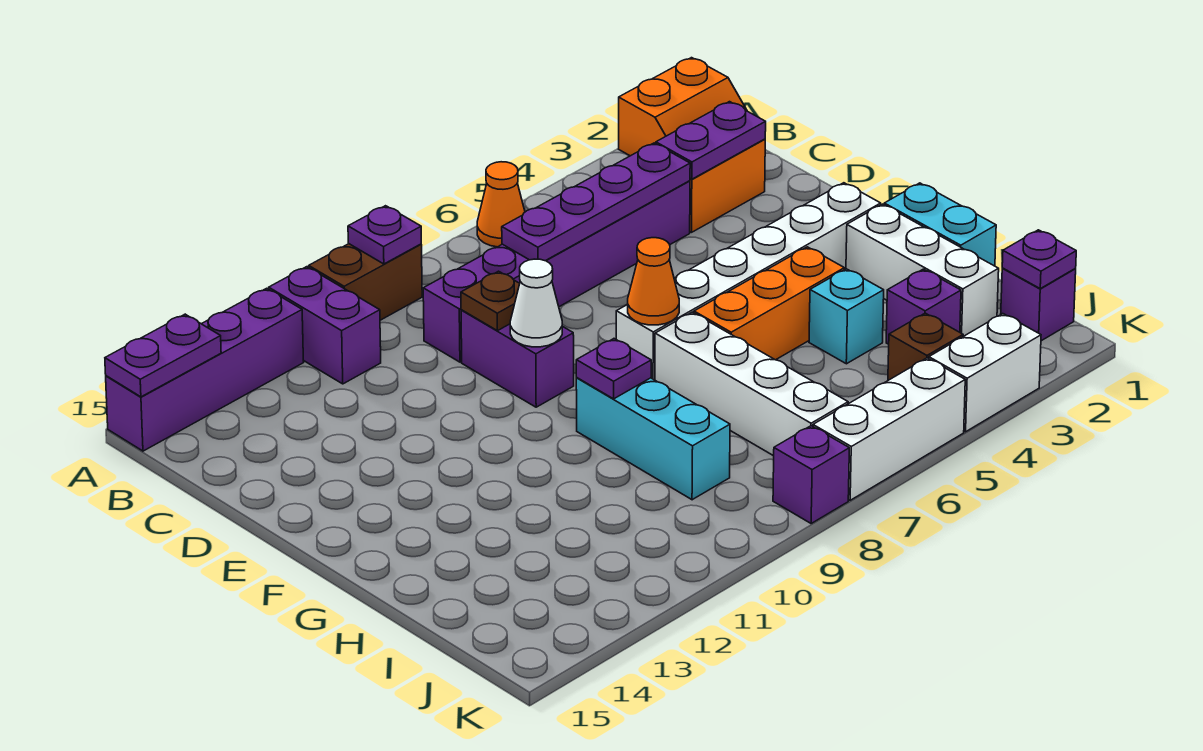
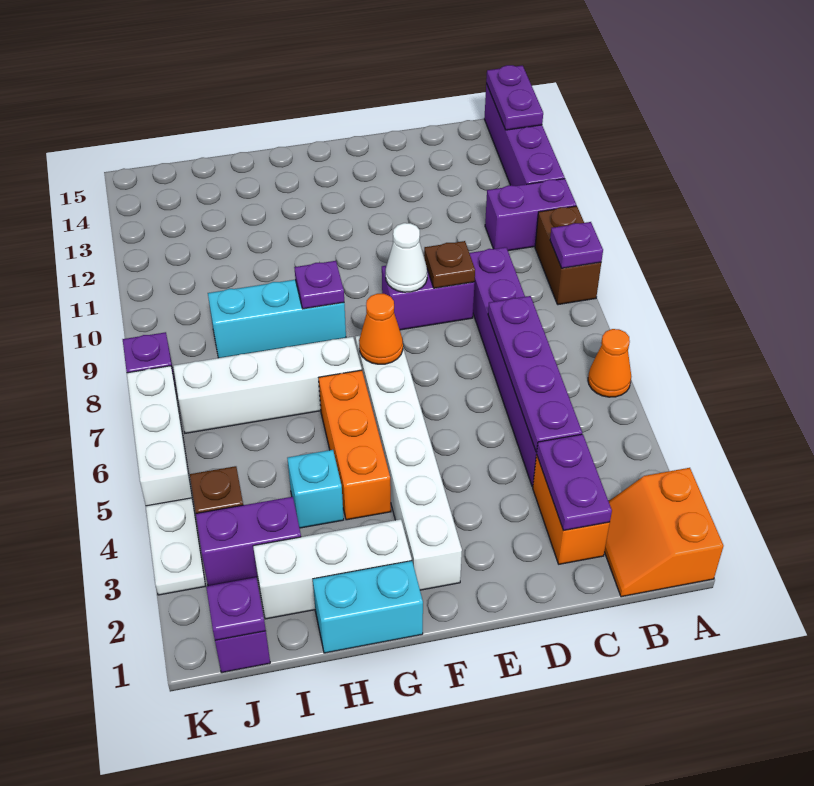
purple brick I3 level 1 -> purple brick I3:J3 level 1
white brick K3:K4 level 1 -> white plate K3:K4 level 1

